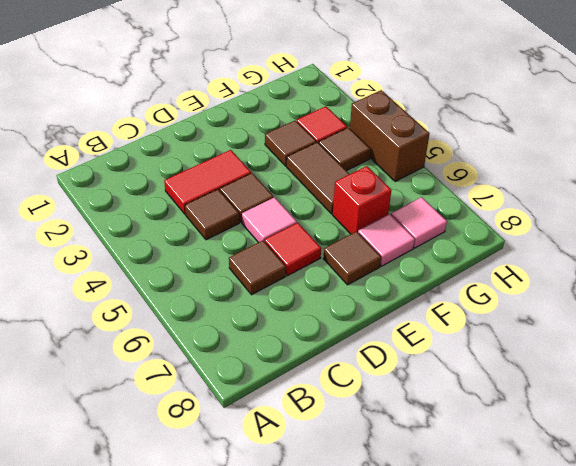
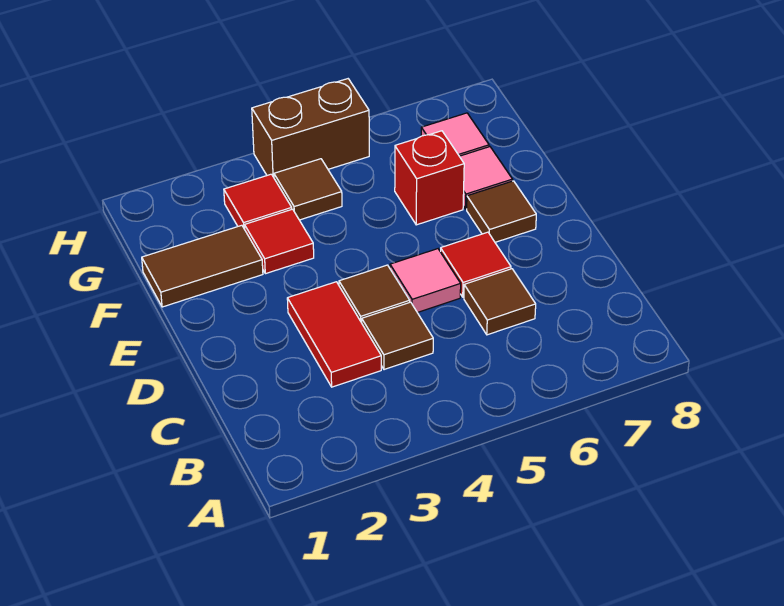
brown tile F3 level 1 -> red tile F3 level 1
brown tile F4:F5 level 1 -> brown tile F1:F2 level 1

